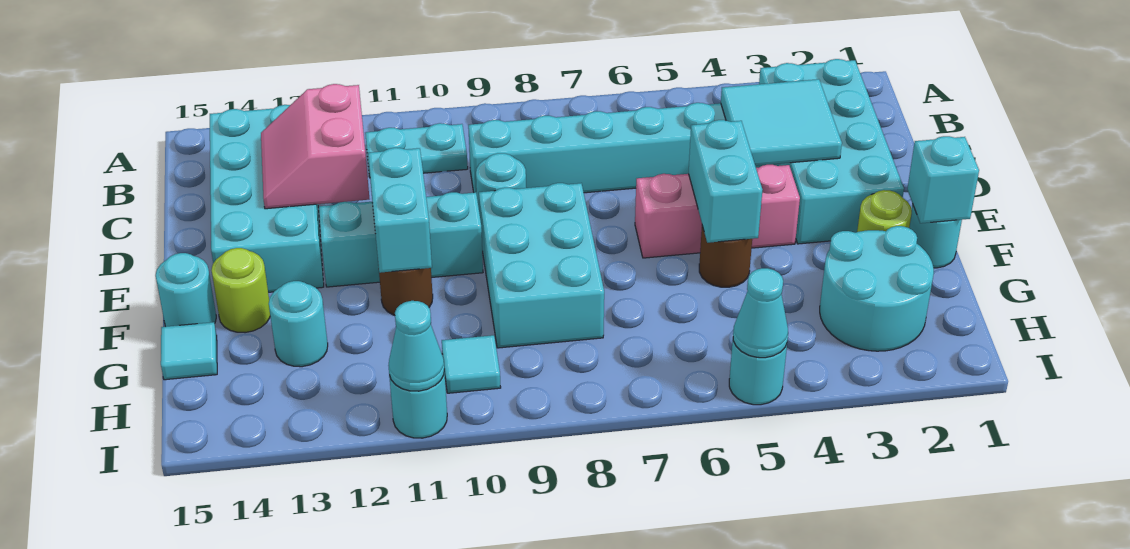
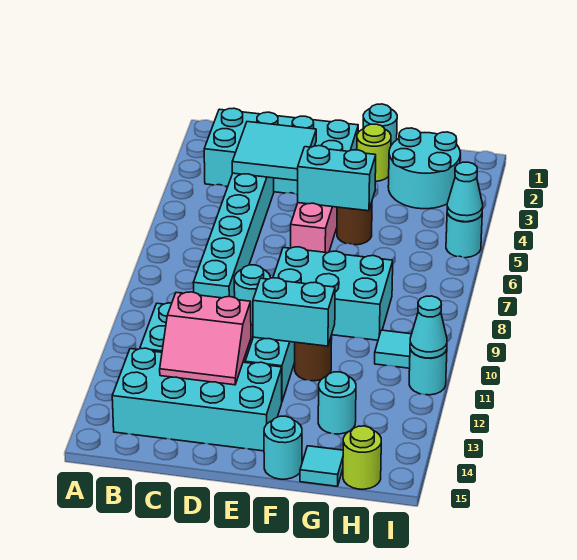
cyan brick F1 level 2 -> none
lime round brick F14 level 1 -> lime round brick H15 level 1

